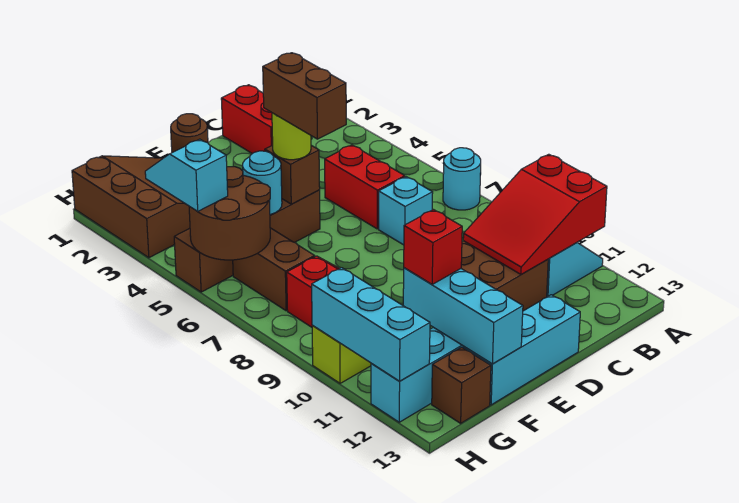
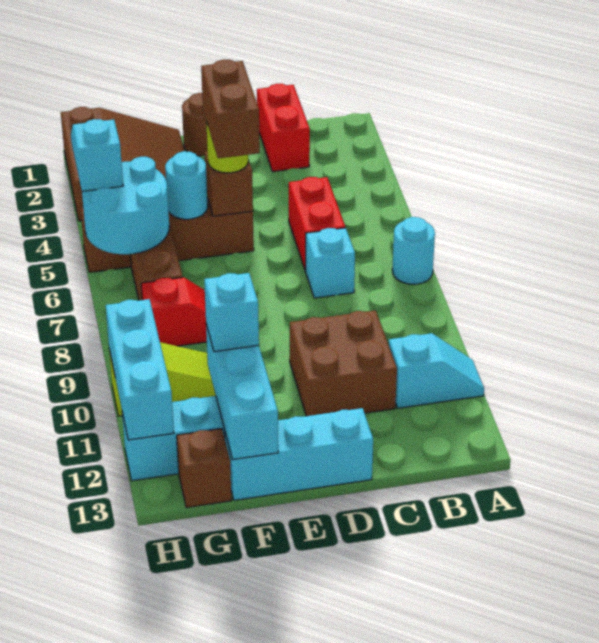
red slope A10:C11 level 2 top A -> none
red brick F11 level 3 -> cyan brick F11 level 3
brown round brick G5:H6 level 2 -> cyan round brick G5:H6 level 2

